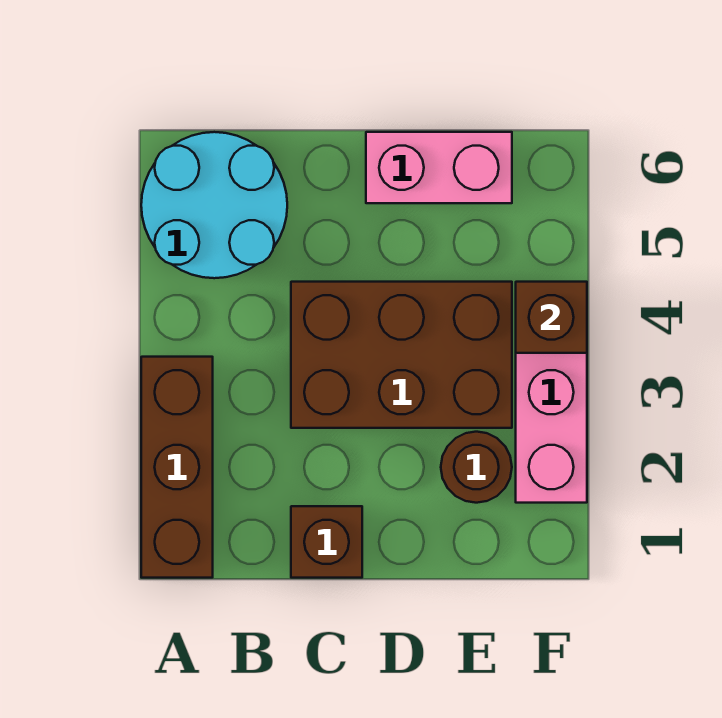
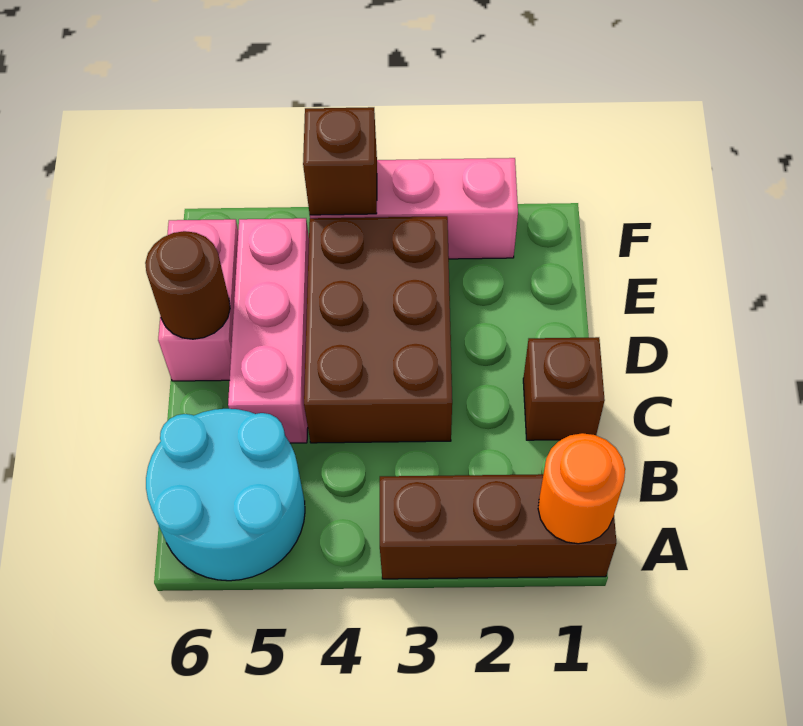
none -> orange round brick A1 level 2
none -> pink brick C5:E5 level 1
brown round brick E2 level 1 -> brown round brick D6 level 2

